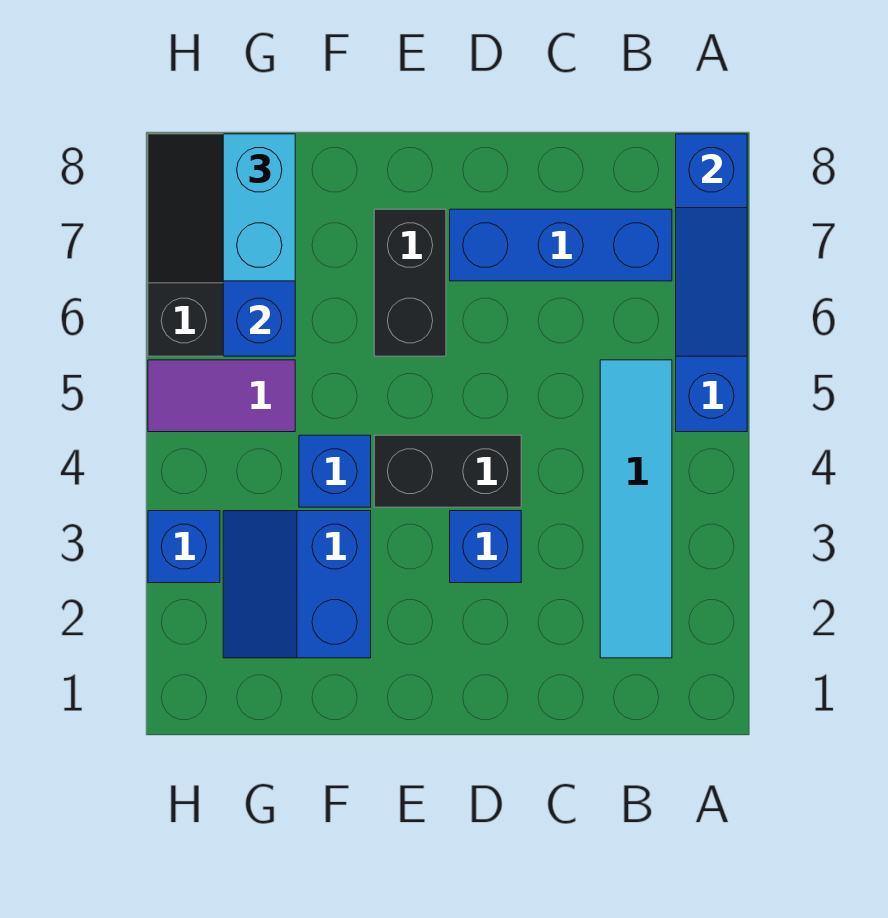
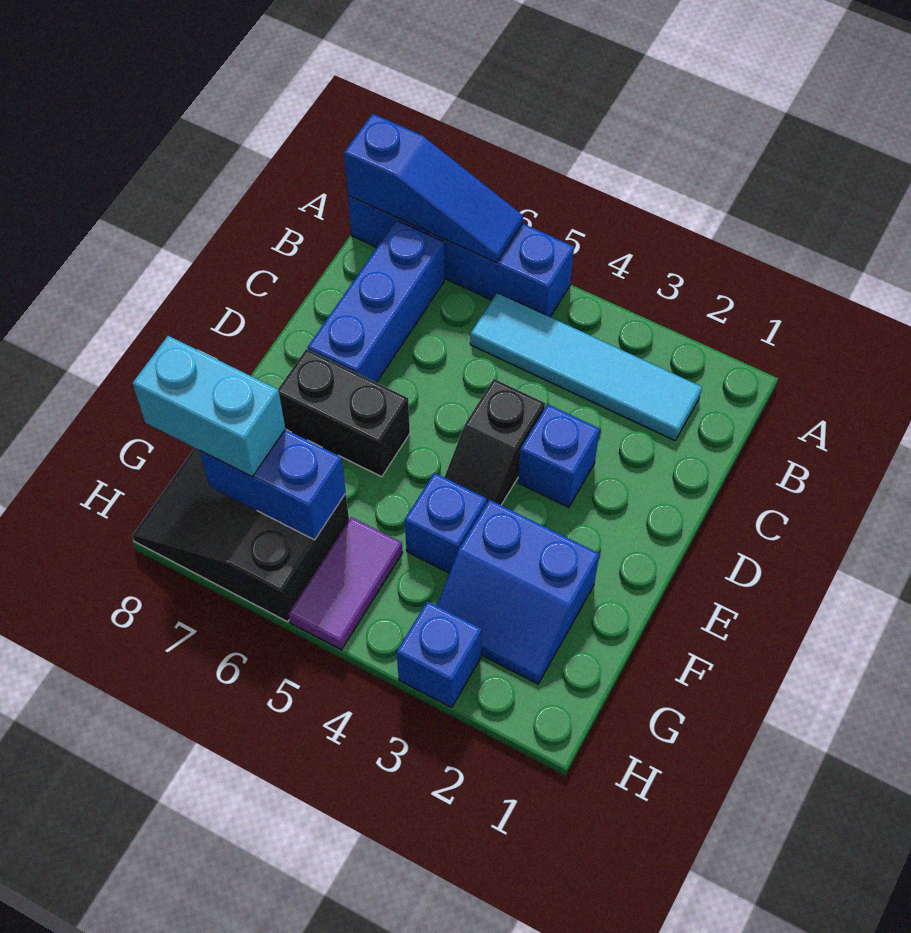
black brick D4:E4 level 1 -> black slope D4:E4 level 1 top D

